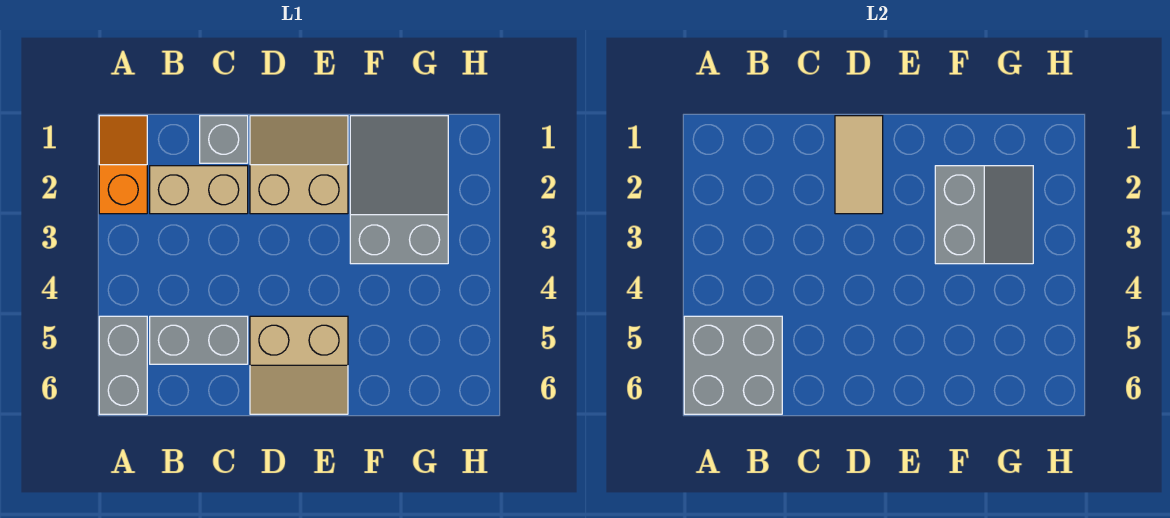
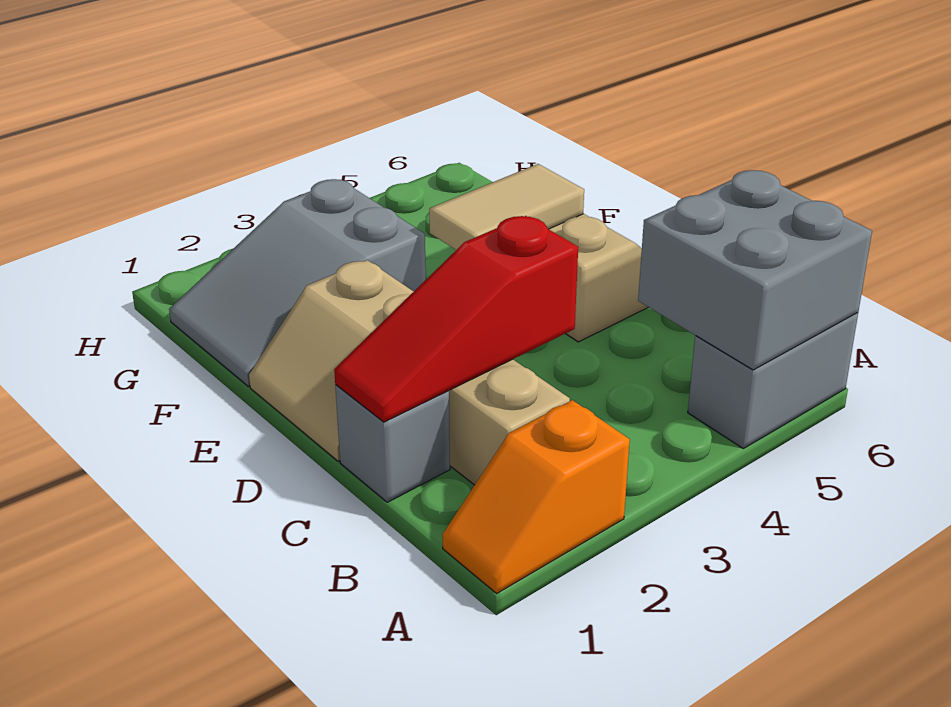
grey brick B5:C5 level 1 -> none
none -> red slope C1:C3 level 2 top 3
tan tile D1:D2 level 2 -> tan tile E4:E5 level 2
grey slope F2:G3 level 2 top F -> none

